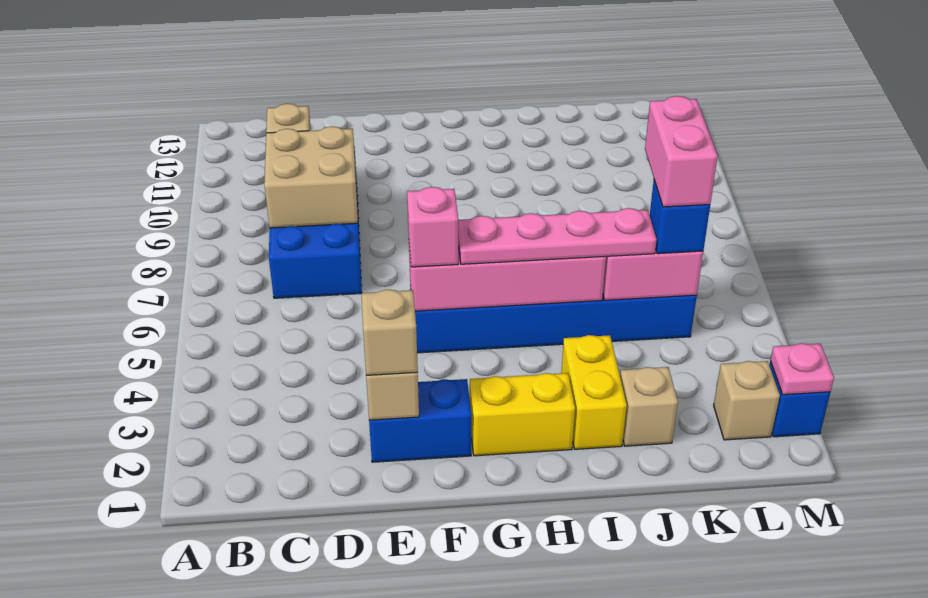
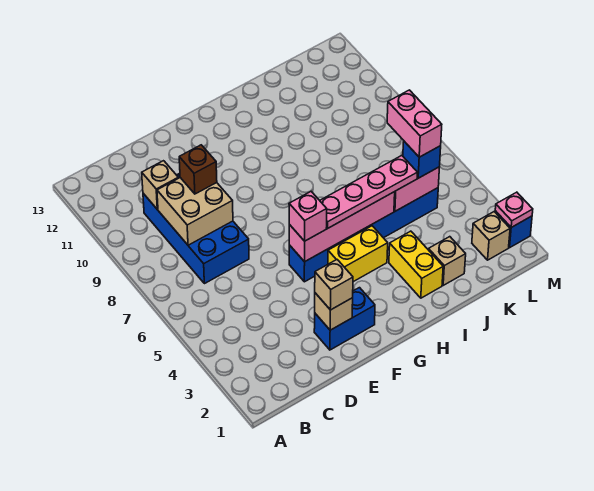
none -> brown brick D9 level 3
yellow brick G2:H2 level 1 -> yellow brick G4:H4 level 1

